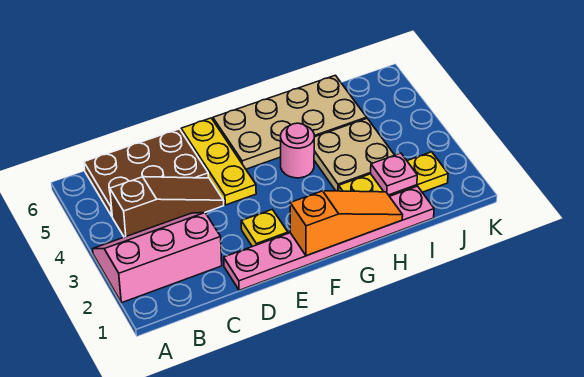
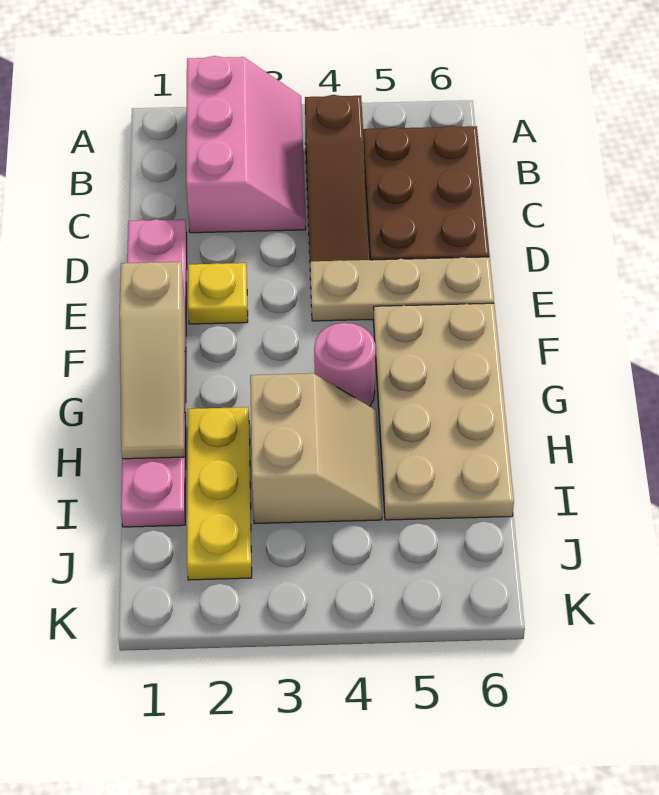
yellow plate E4:E6 level 1 -> tan plate E4:E6 level 1
orange slope F1:H1 level 2 top F -> tan slope F1:H1 level 2 top F
tan plate H3:I4 level 1 -> tan slope H3:I4 level 1 top 3
pink plate I2 level 2 -> none

